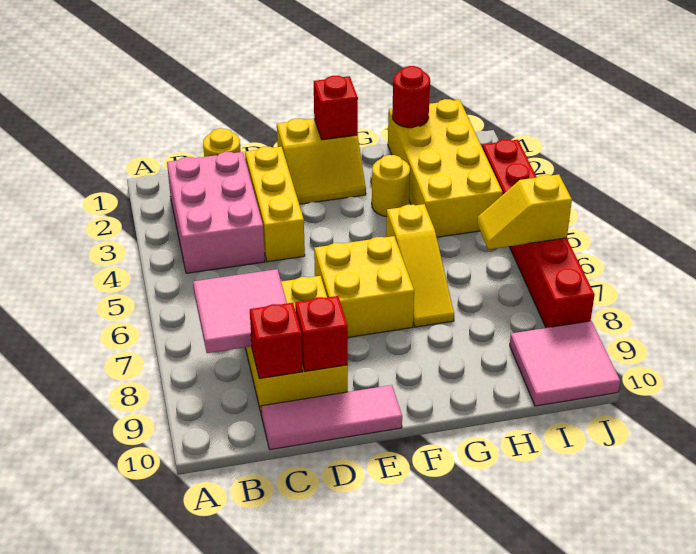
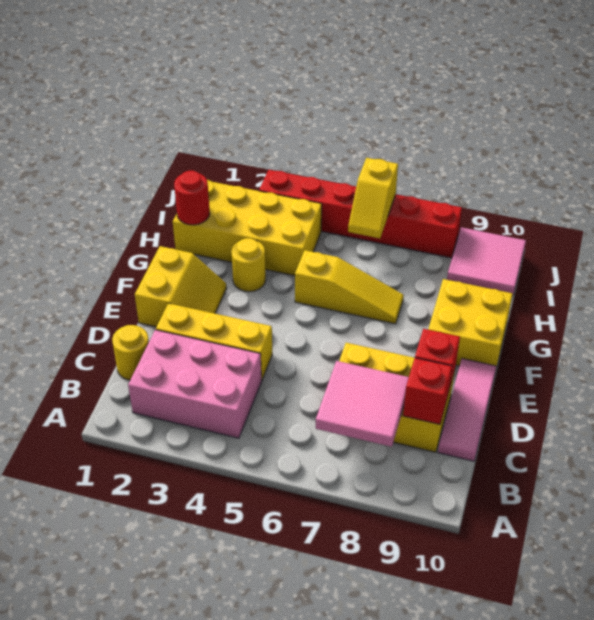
yellow brick E6:F7 level 1 -> yellow brick F9:G10 level 1
red brick F1 level 2 -> none

